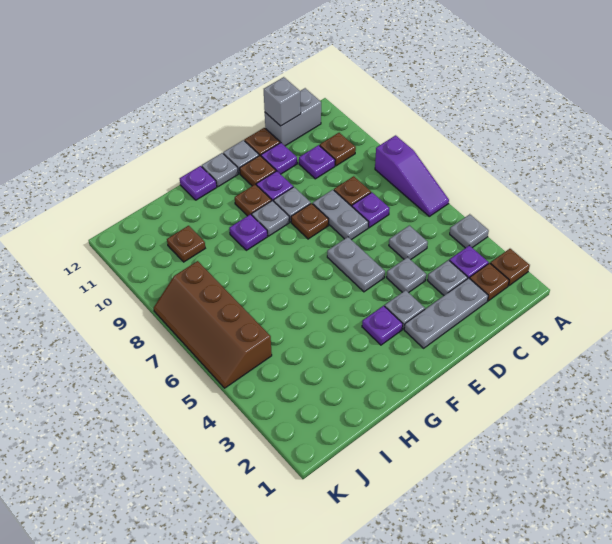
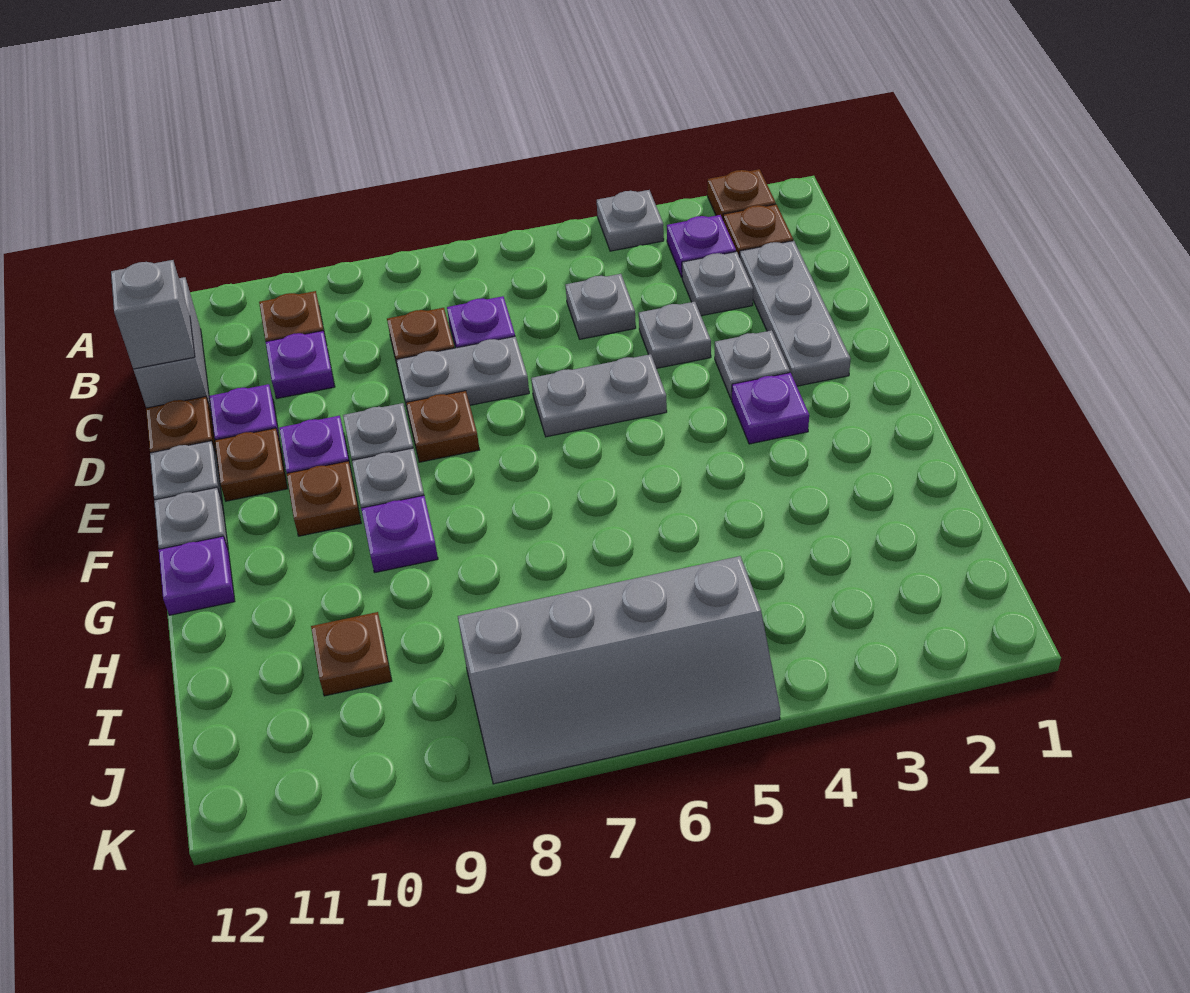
purple slope A6:A8 level 1 top 8 -> none
brown slope J5:K8 level 1 top J -> grey slope J5:K8 level 1 top J

